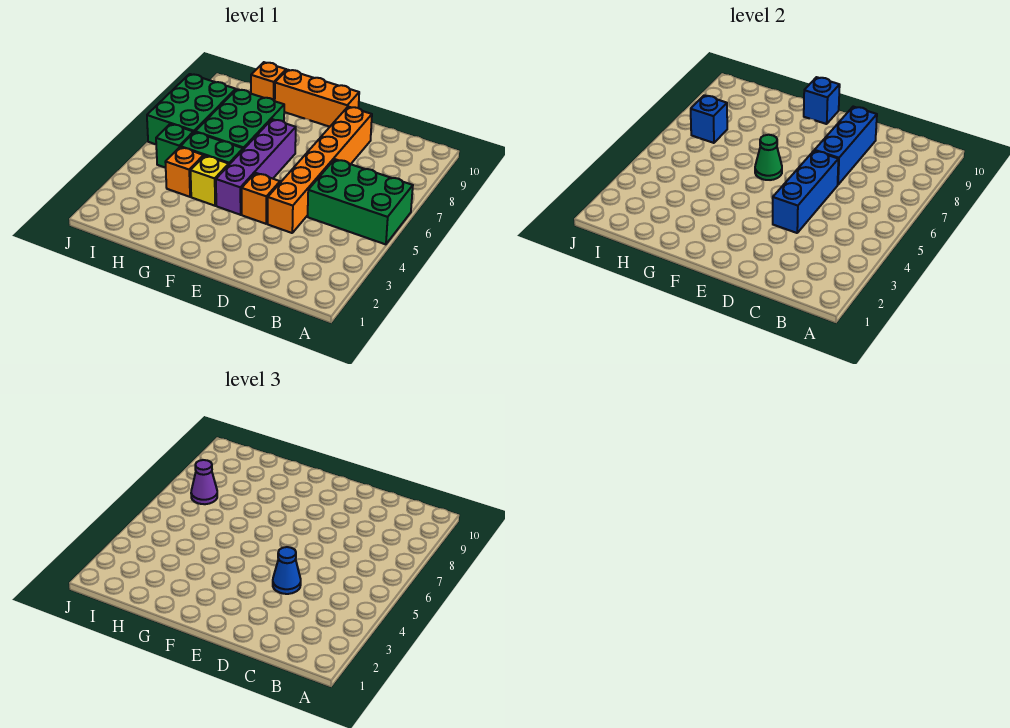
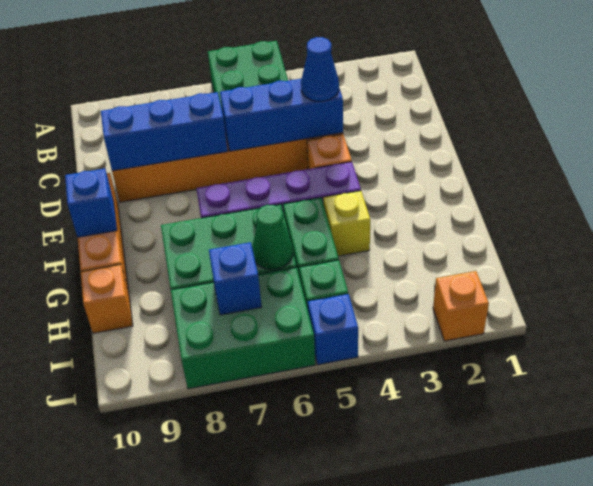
green cone F6 level 2 -> green cone H6 level 2
orange brick H4 level 1 -> orange brick J2 level 1
purple cone I7 level 3 -> none
none -> blue brick J5 level 1

